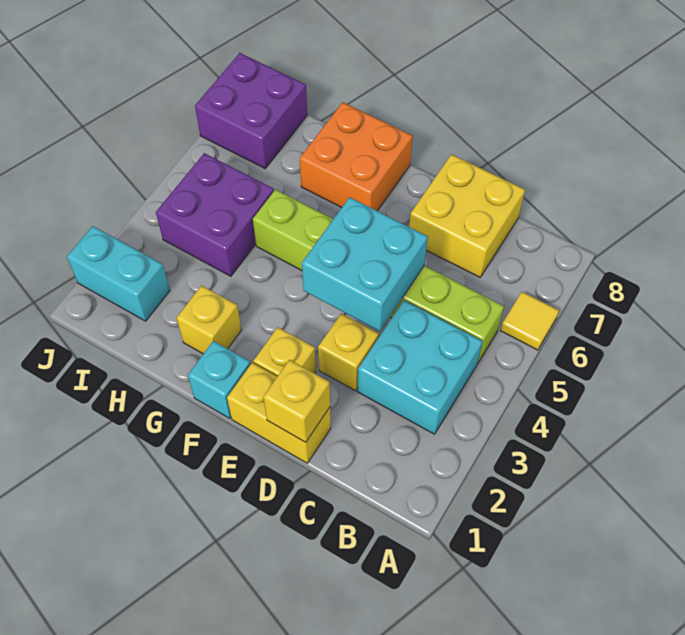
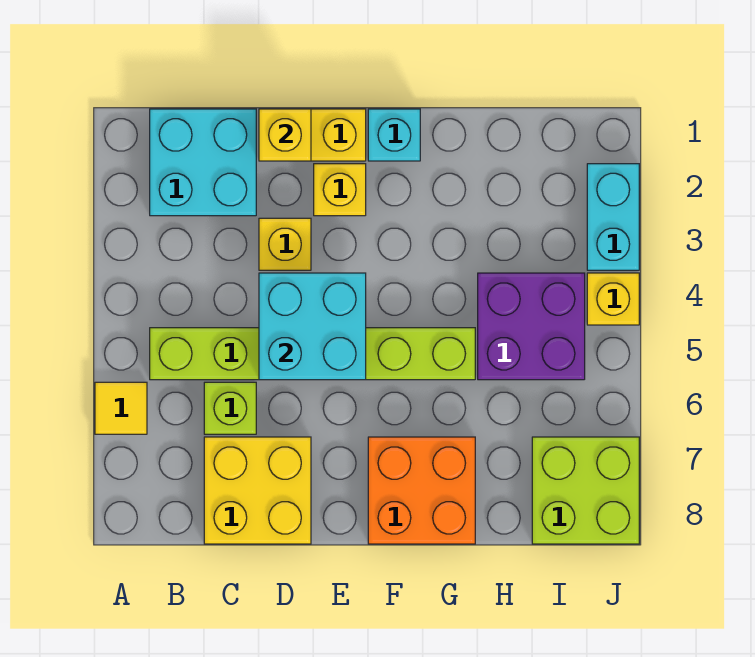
cyan brick B3:C4 level 1 -> cyan brick B1:C2 level 1
none -> lime brick C6 level 1
yellow brick G2 level 1 -> yellow brick J4 level 1
cyan brick I2:J2 level 1 -> cyan brick J2:J3 level 1
purple brick I7:J8 level 1 -> lime brick I7:J8 level 1

